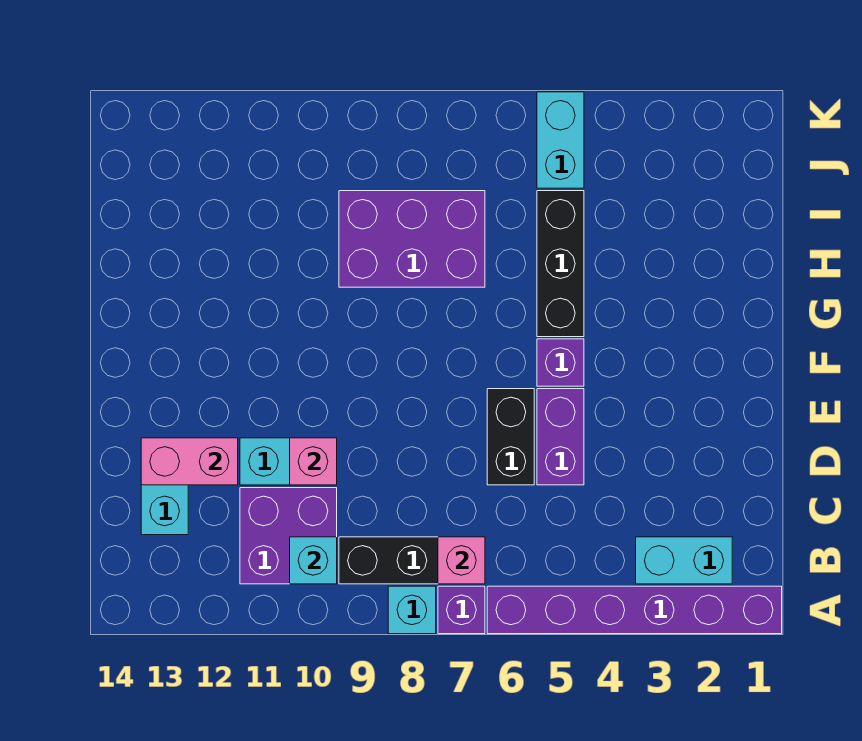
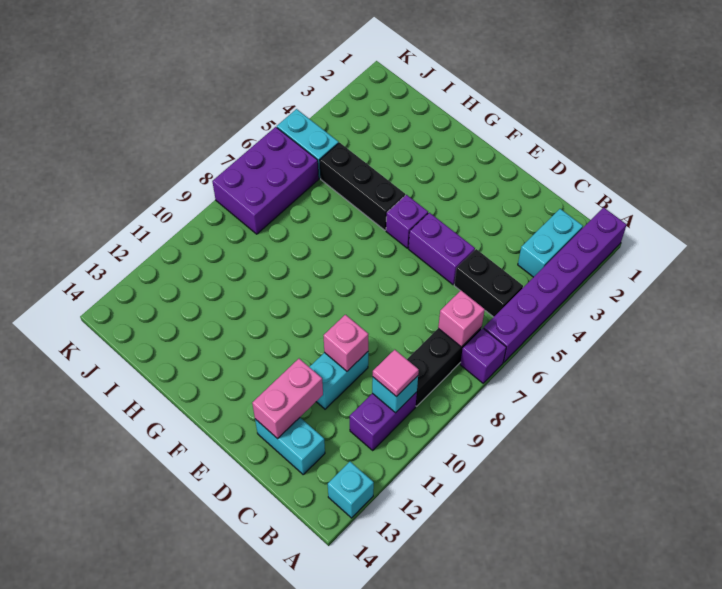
cyan brick A8 level 1 -> cyan brick A13 level 1
purple brick B10:C11 level 1 -> purple brick B10:B11 level 1
none -> pink tile B10 level 3
black brick D6:E6 level 1 -> black brick B5:C5 level 1
purple brick H7:I9 level 1 -> purple brick J6:K8 level 1

